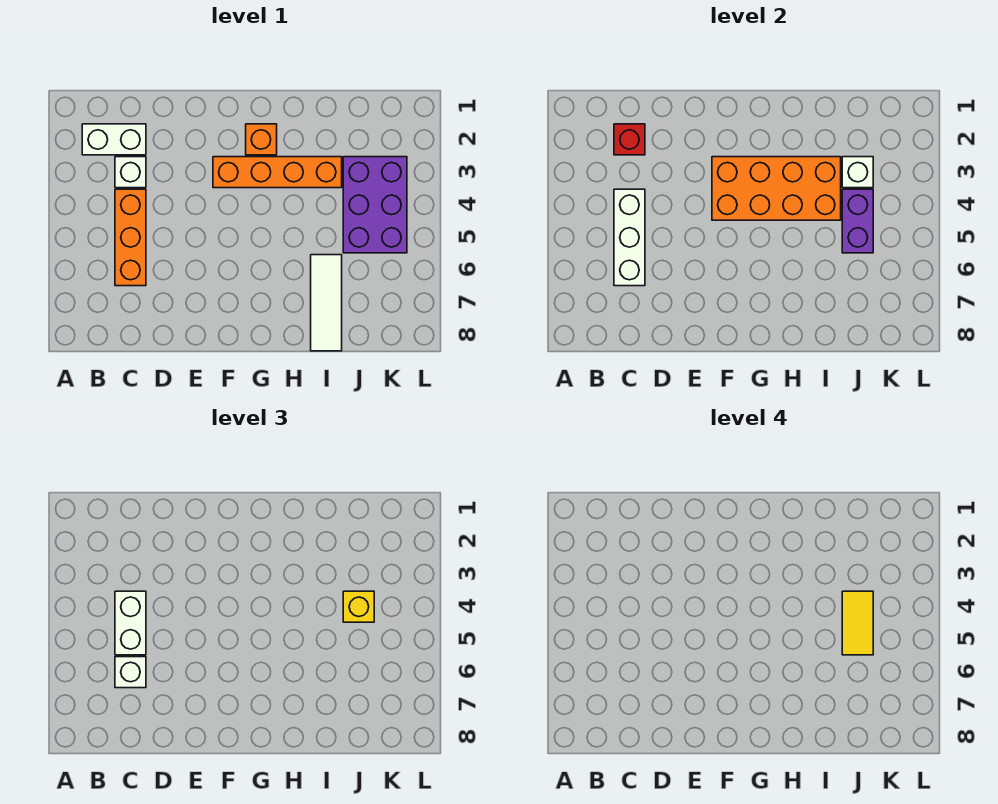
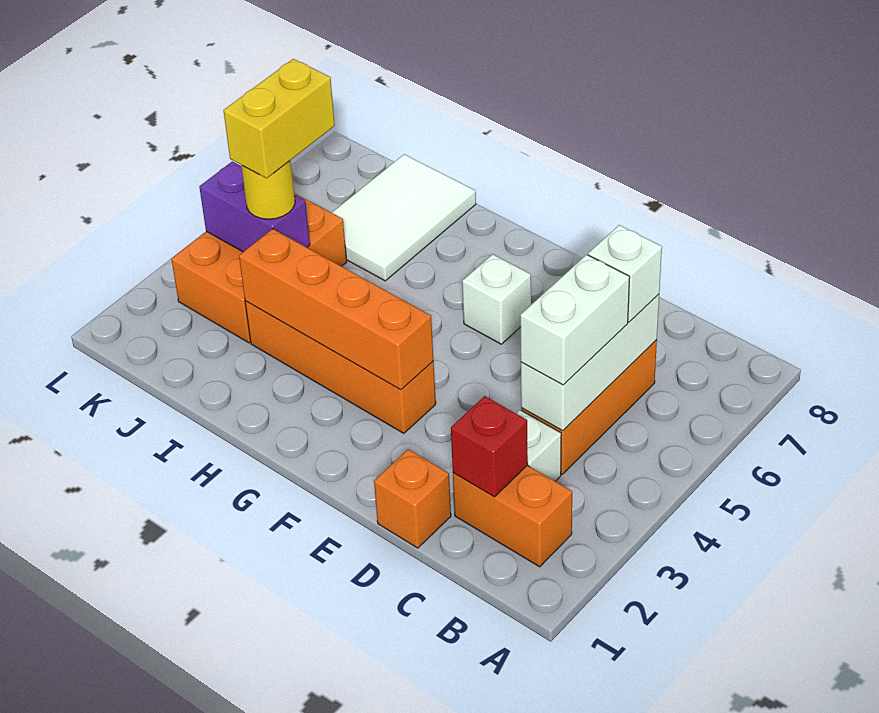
white brick B2:C2 level 1 -> orange brick B2:C2 level 1
orange brick F3:I4 level 2 -> orange brick F3:I3 level 2
orange brick G2 level 1 -> orange brick D1 level 1
white tile I6:I8 level 1 -> white tile I6:J8 level 1
purple brick J3:K5 level 1 -> orange brick J3:K5 level 1
white brick J3 level 2 -> white brick F6 level 1
purple brick J4:J5 level 2 -> purple brick J4:K4 level 2
yellow brick J4 level 3 -> yellow round brick J4 level 3
yellow tile J4:J5 level 4 -> yellow brick J4:J5 level 4

